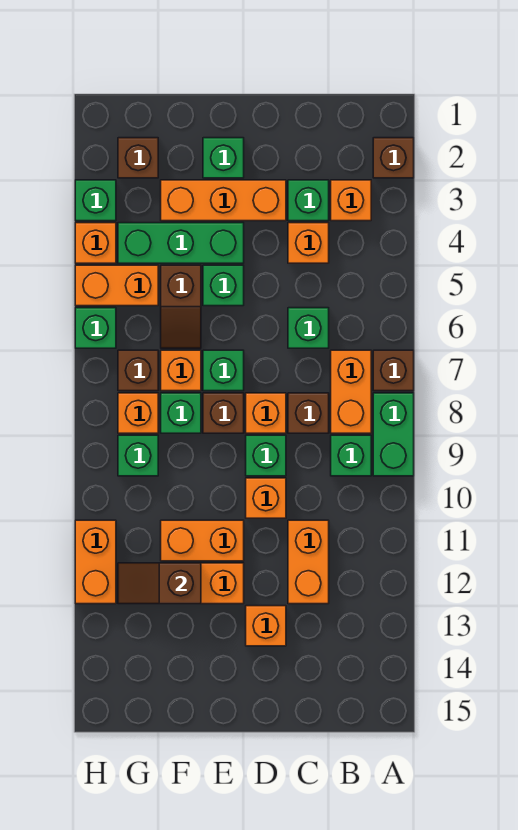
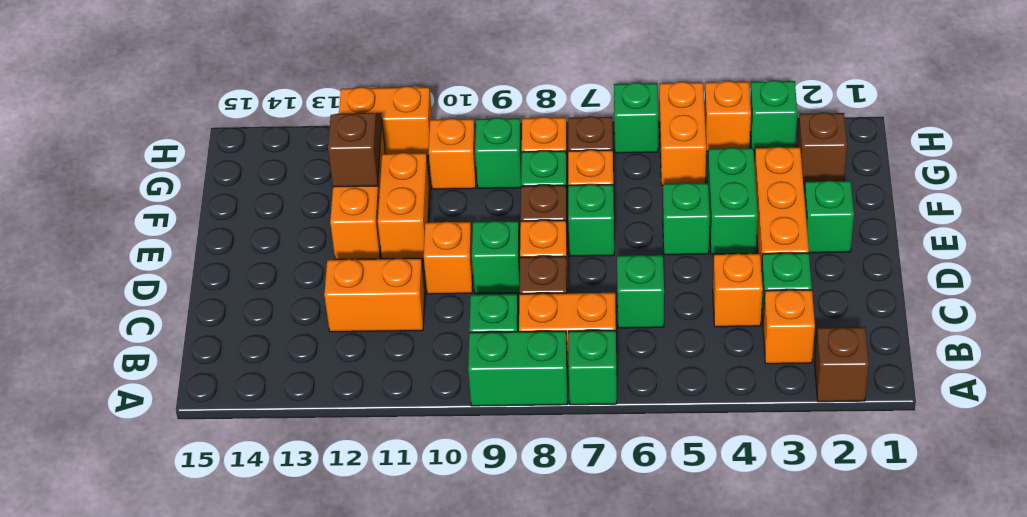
brown brick A7 level 1 -> green brick A7 level 1
orange brick D13 level 1 -> orange brick G10 level 1
green brick E4:G4 level 1 -> green brick E4:F4 level 1
brown slope F5:F6 level 1 top 5 -> none

